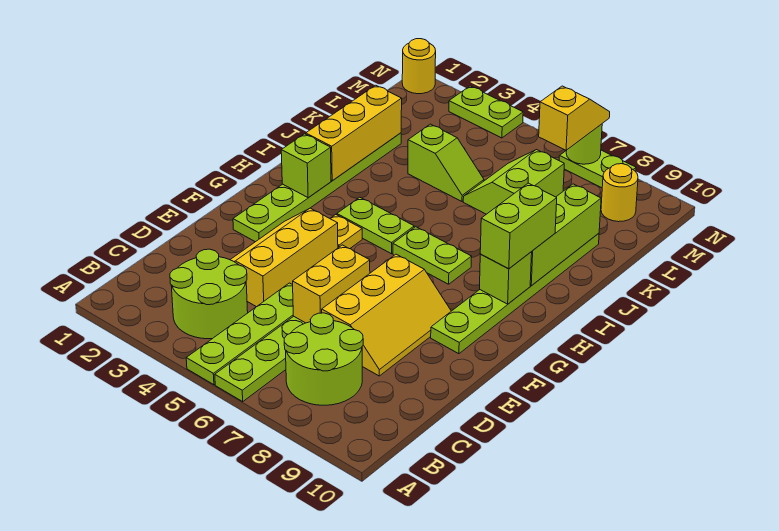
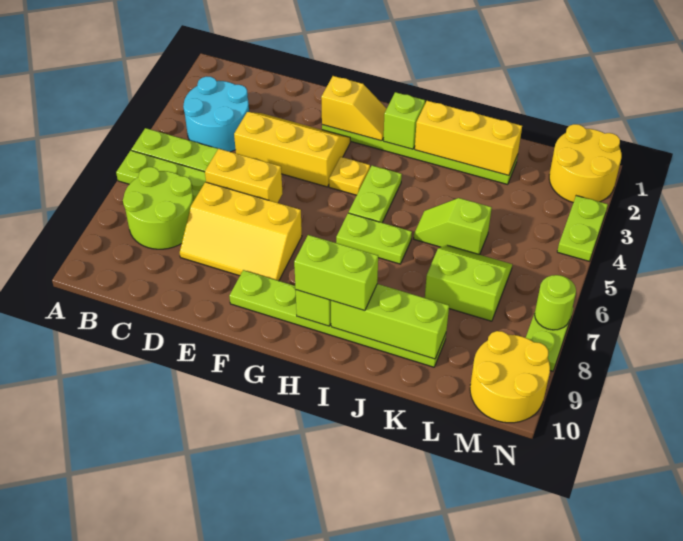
lime round brick B3:C4 level 1 -> cyan round brick B3:C4 level 1
lime plate H6:H7 level 1 -> lime plate H6:I6 level 1
lime slope K4:K5 level 1 top 4 -> lime slope J5:K5 level 1 top K
yellow slope M7:N7 level 3 top M -> yellow slope F2:G2 level 2 top F
yellow round brick M9 level 1 -> yellow round brick M9:N10 level 1
yellow round brick N1 level 1 -> yellow round brick M1:N2 level 1

